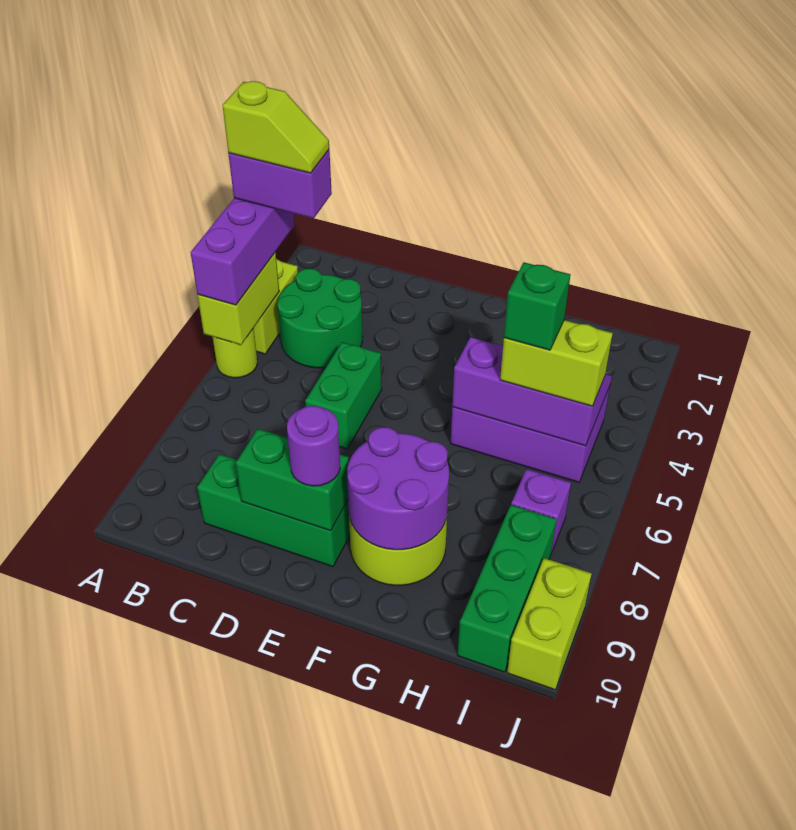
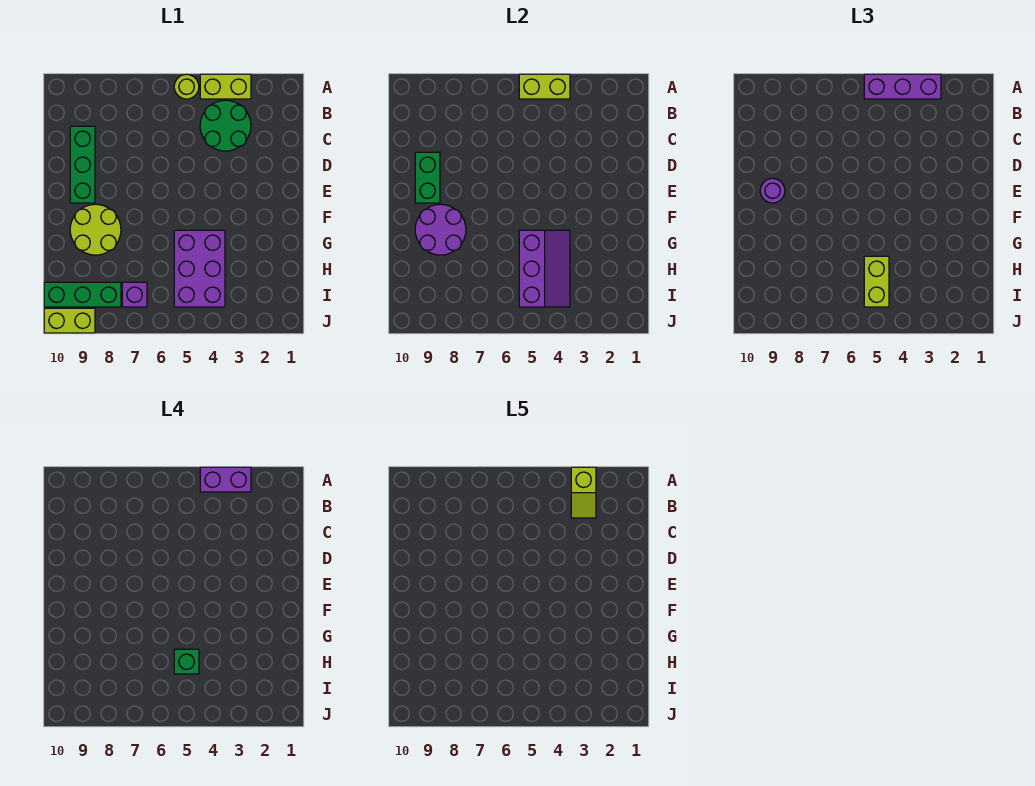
purple brick A3:B3 level 4 -> purple brick A3:A4 level 4
green brick D5:D6 level 1 -> none

